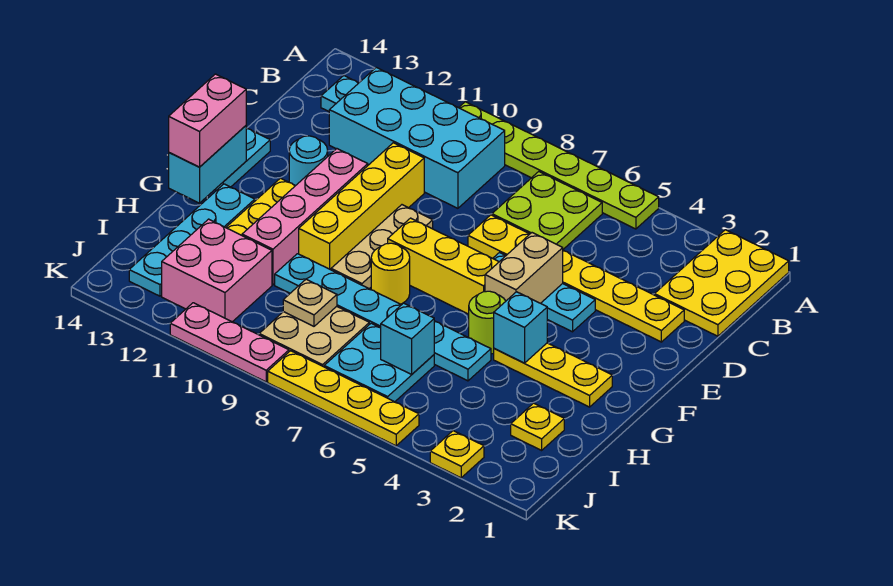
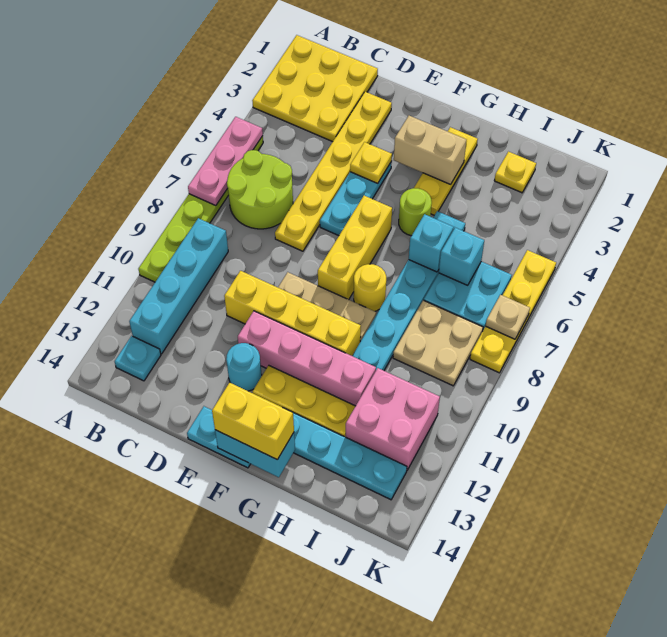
yellow plate A1:C2 level 1 -> yellow plate A1:C3 level 1
lime plate B6:C7 level 1 -> lime round brick B6:C7 level 1
cyan brick B9:C12 level 1 -> cyan brick B9:B12 level 1
tan brick E5:F5 level 2 -> tan brick F3:G3 level 2
pink brick F14:G14 level 3 -> yellow brick F14:G14 level 3
cyan brick G4 level 2 -> cyan brick H6 level 2
tan plate I9 level 2 -> tan plate K7 level 2
yellow plate K3 level 1 -> yellow plate E4 level 2
pink plate K9:K11 level 1 -> pink plate A5:A7 level 2

